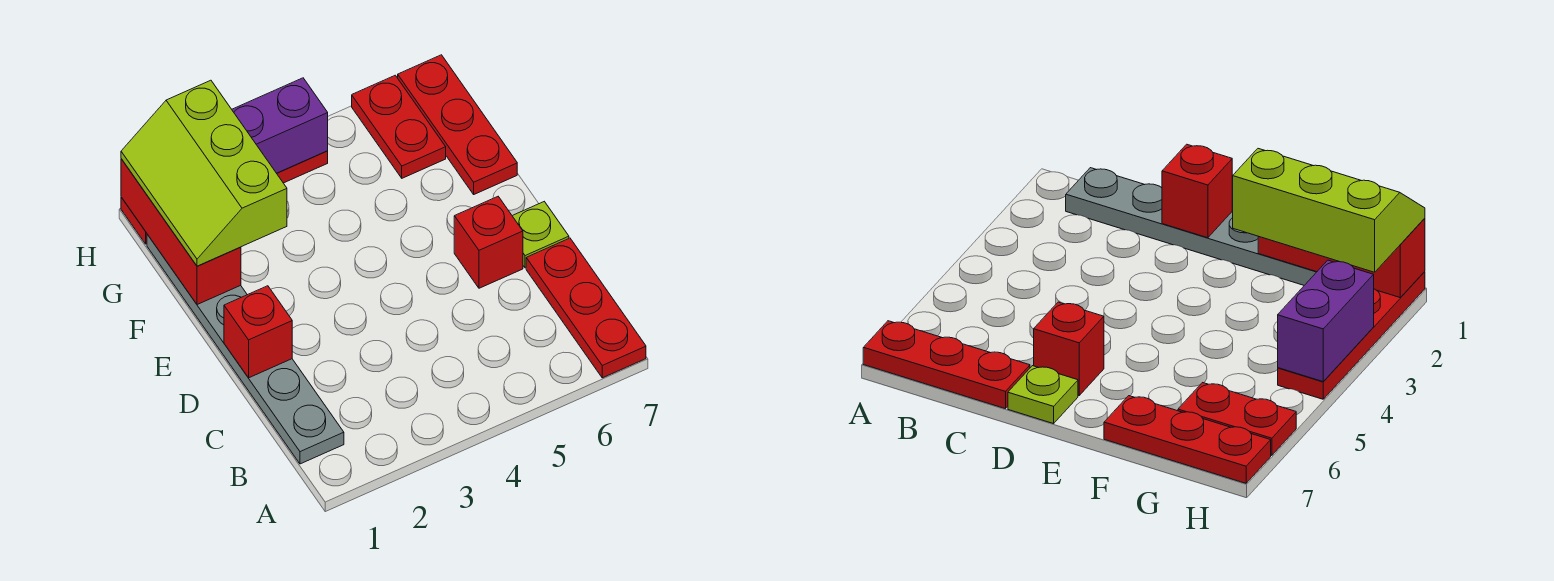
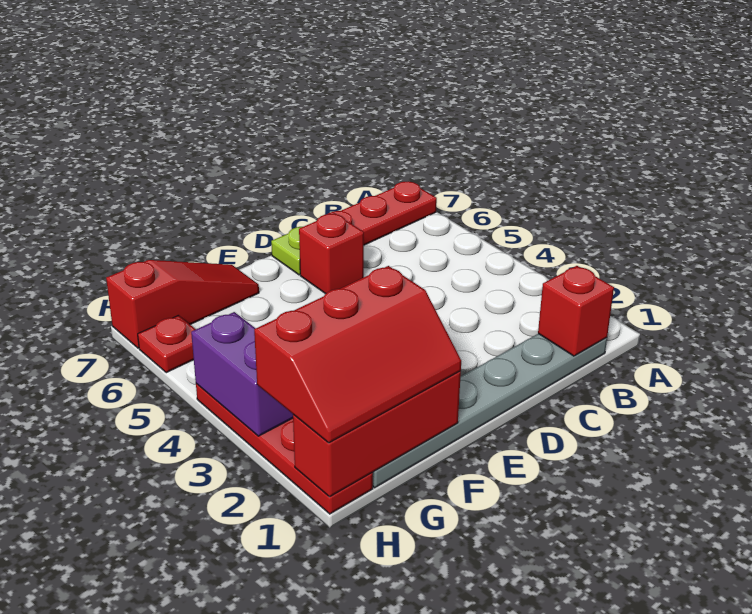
red brick D1 level 2 -> red brick B1 level 2
lime slope F1:H2 level 3 top 2 -> red slope F1:H2 level 3 top 2
red plate F7:H7 level 1 -> red slope F7:H7 level 1 top H
red plate G6:H6 level 1 -> red plate H6 level 1

